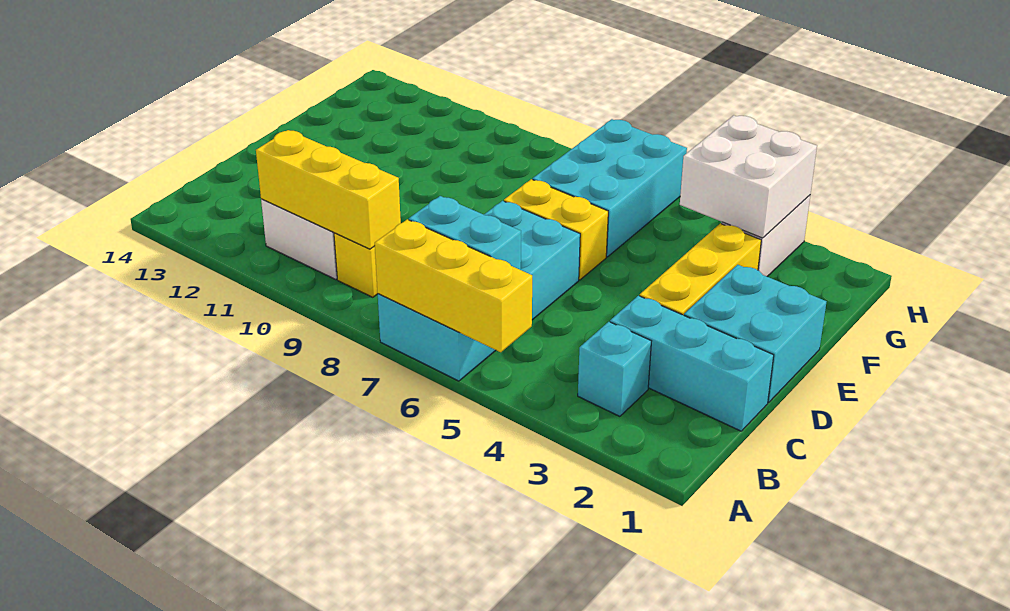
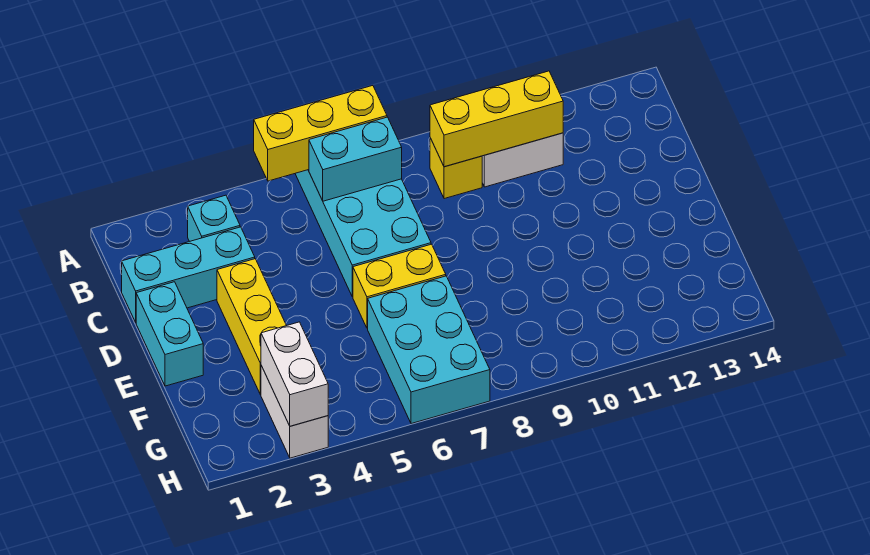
cyan brick D1:E2 level 1 -> cyan brick D1:E1 level 1
white brick G3:H4 level 2 -> white brick G3:H3 level 2

